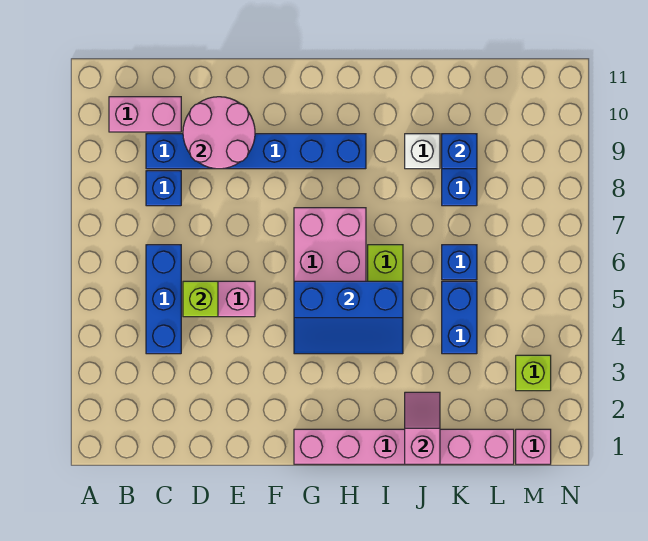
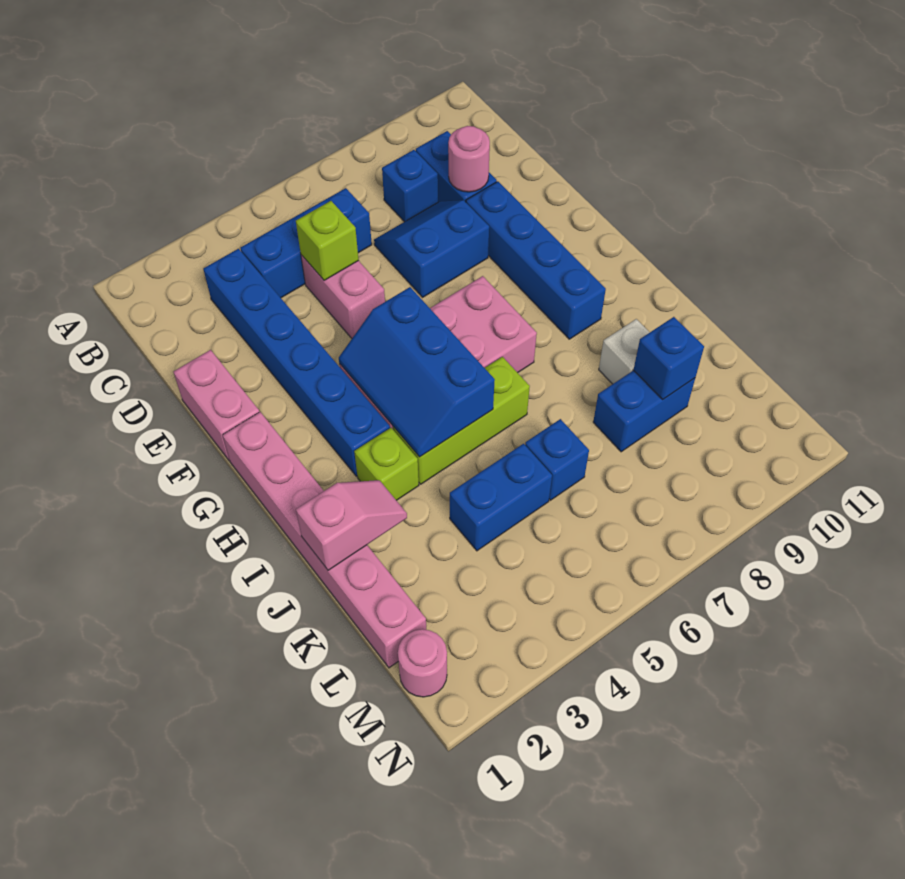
pink brick B10:C10 level 1 -> pink brick E1:F1 level 1
none -> blue brick C3:H3 level 1
none -> blue slope D7:E8 level 1 top E
pink round brick D9:E10 level 2 -> pink round brick D9 level 2
pink brick M1 level 1 -> pink round brick M1 level 1
lime brick M3 level 1 -> lime brick I3 level 1

